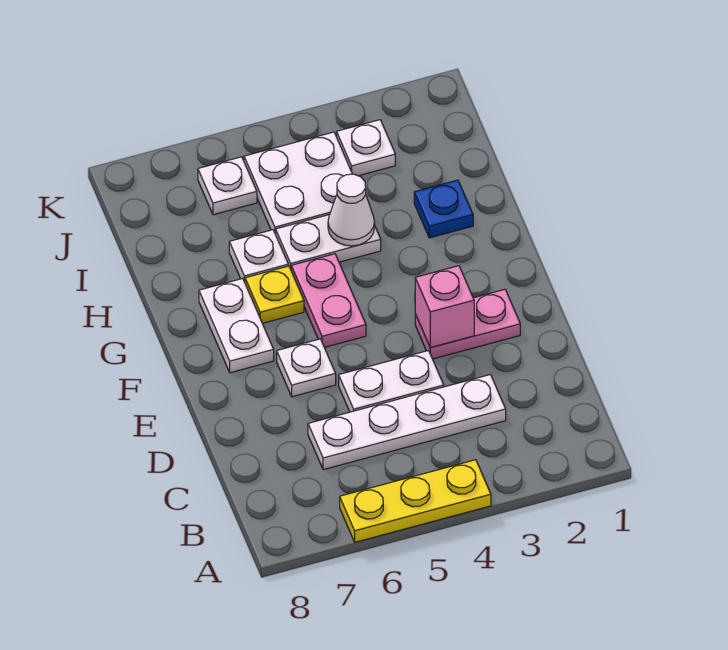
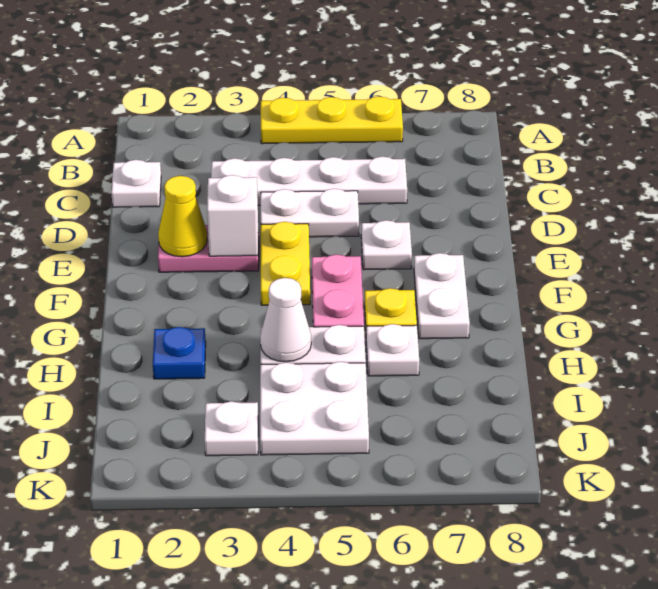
none -> yellow cone E2 level 2
pink brick E3 level 2 -> white brick E3 level 2
none -> yellow plate E4:F4 level 1
white plate J6 level 1 -> white plate C1 level 1

